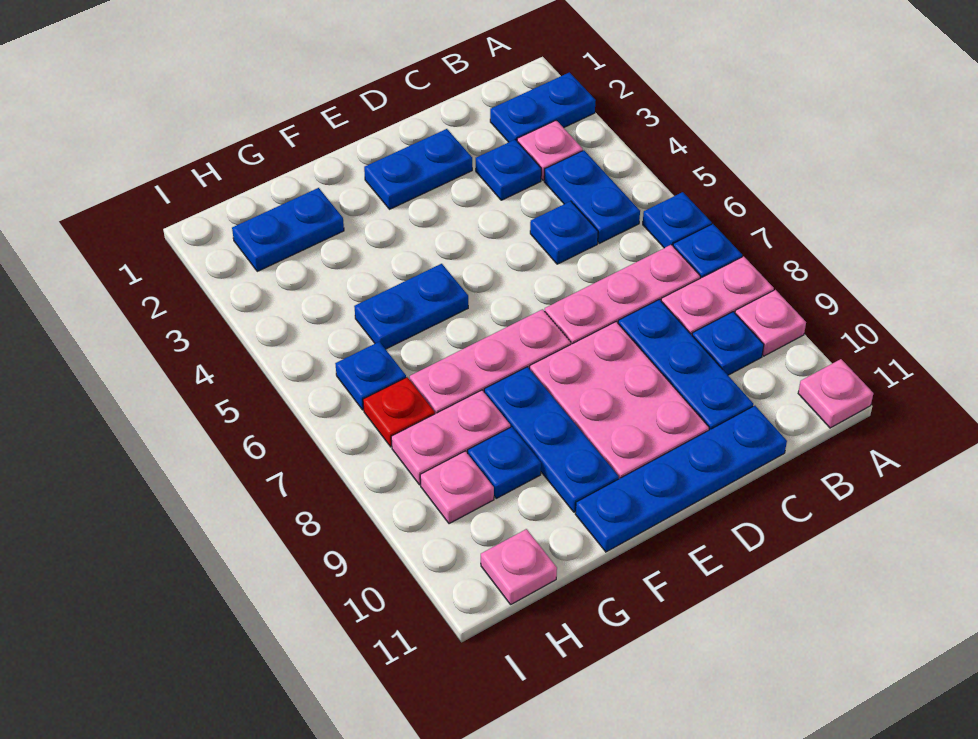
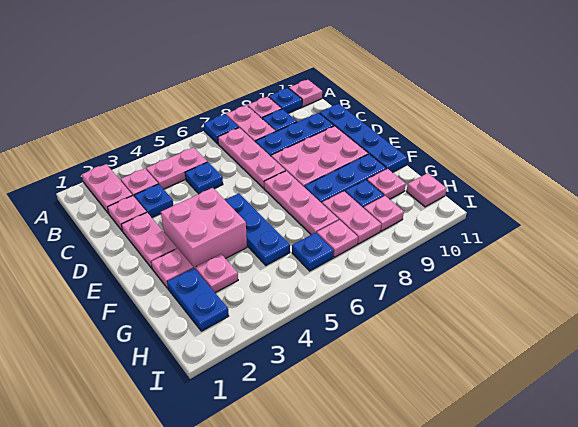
blue plate A2:B2 level 1 -> pink plate A2:B2 level 1
blue plate A6 level 1 -> blue plate A10 level 1
blue plate B4:B5 level 1 -> pink plate B4:B5 level 1
none -> pink plate C2 level 1
blue plate D2:E2 level 1 -> pink plate D2:E2 level 1
none -> pink brick E3:F4 level 1
none -> pink plate F2 level 1
blue plate F5:G5 level 1 -> blue plate E5:G5 level 1
none -> pink plate G3 level 1
none -> pink plate G10 level 1
red plate H7 level 1 -> pink plate H7 level 1

